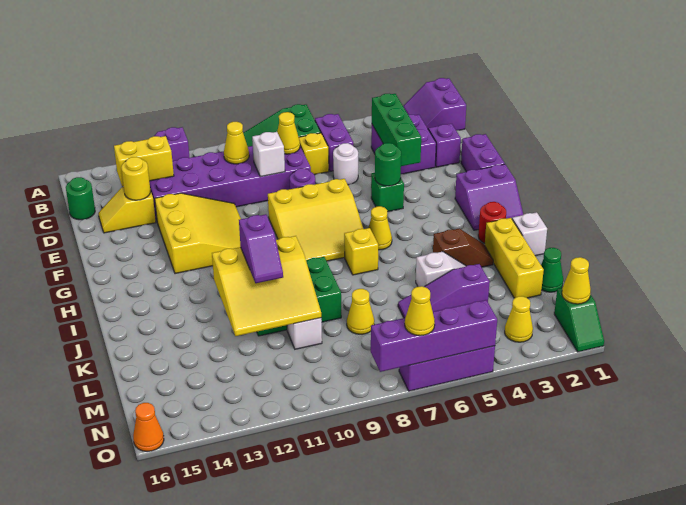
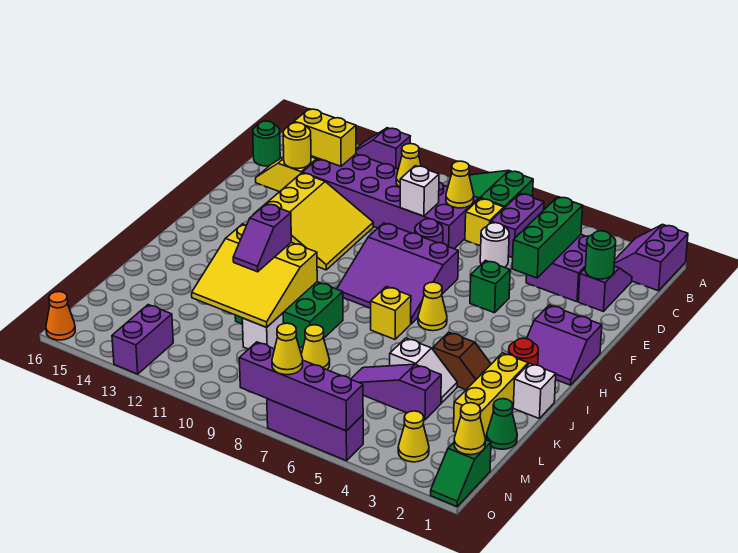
purple brick E1:F1 level 1 -> purple brick N13:O13 level 1
green round brick F5 level 2 -> green round brick D2 level 2
yellow slope F7:H9 level 1 top F -> purple slope F7:H9 level 1 top F

